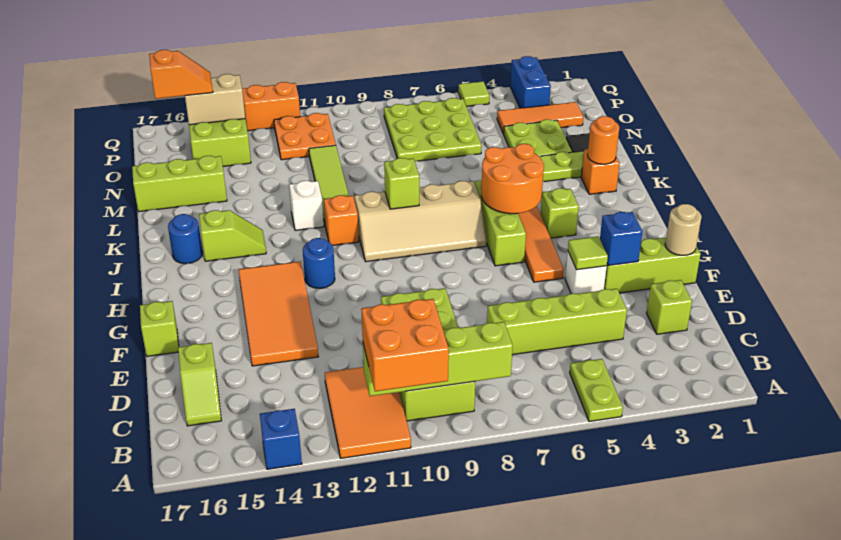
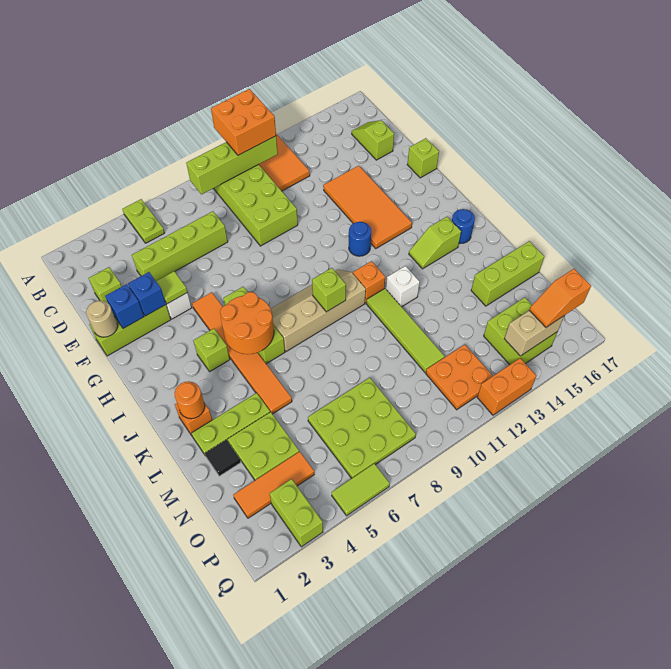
blue brick A14 level 1 -> blue brick F2 level 2
blue brick P3:Q3 level 1 -> lime brick P3:Q3 level 1
lime tile Q5 level 1 -> lime tile Q5:Q6 level 1

